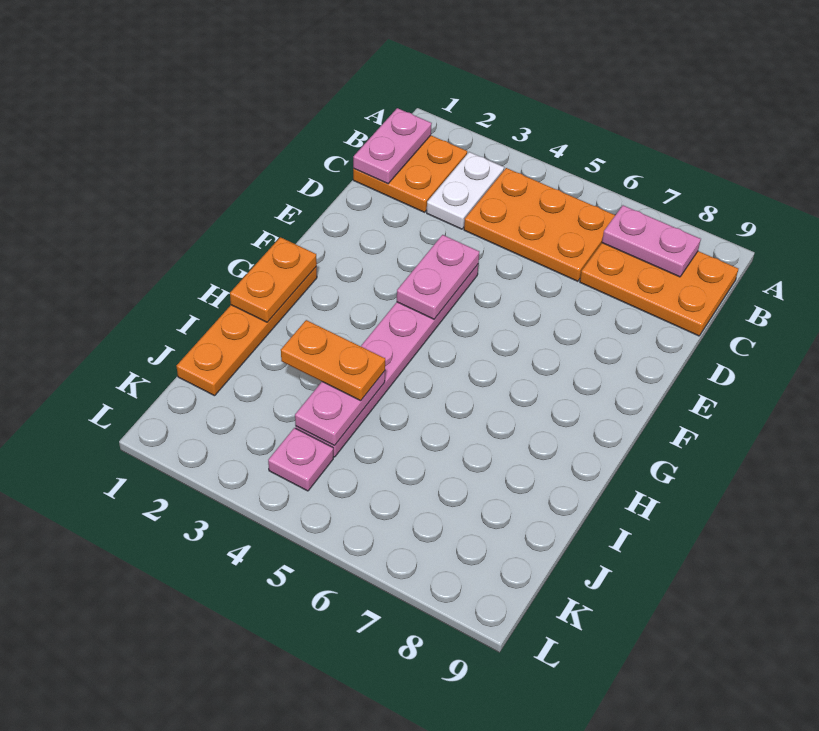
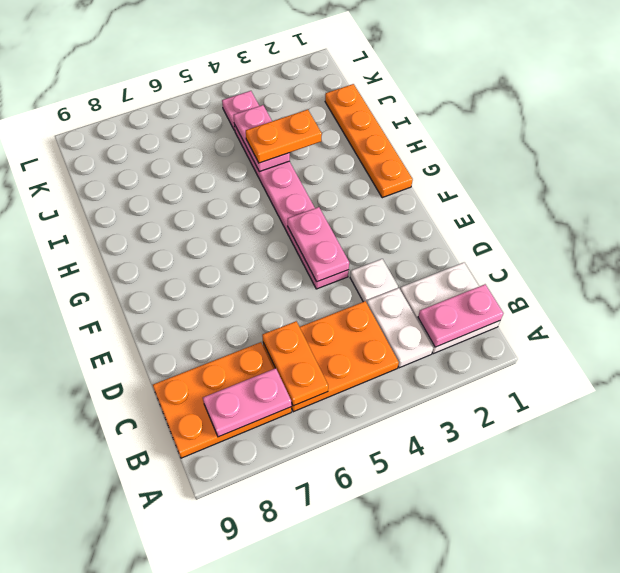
orange plate B1:C2 level 1 -> white plate B1:C2 level 1
pink plate B1:C1 level 2 -> pink plate B1:B2 level 2
none -> white plate D3 level 1
orange plate G1:H1 level 2 -> orange plate B6:C6 level 2

